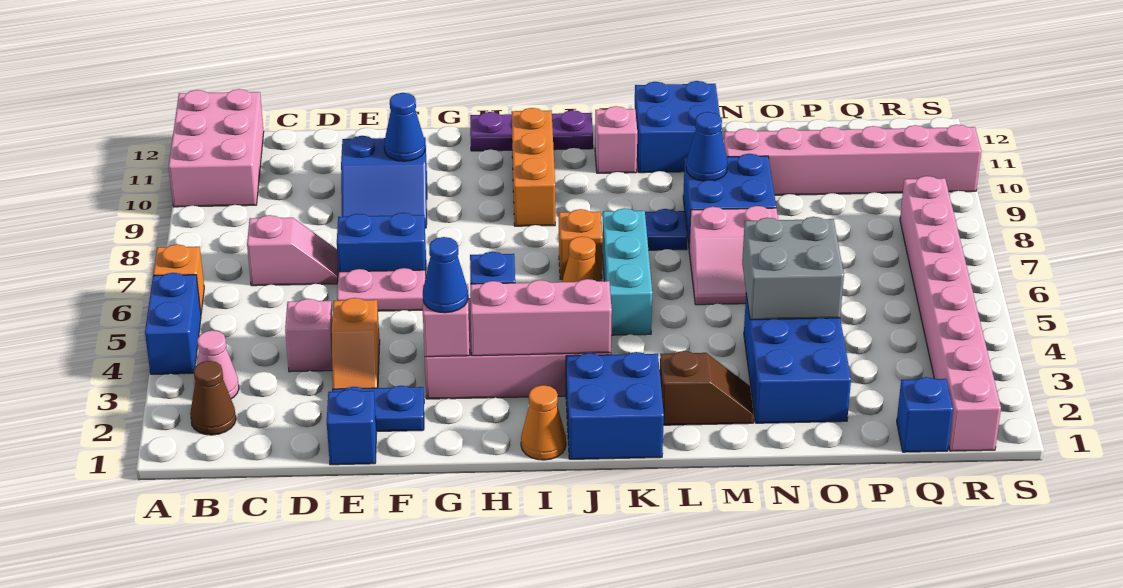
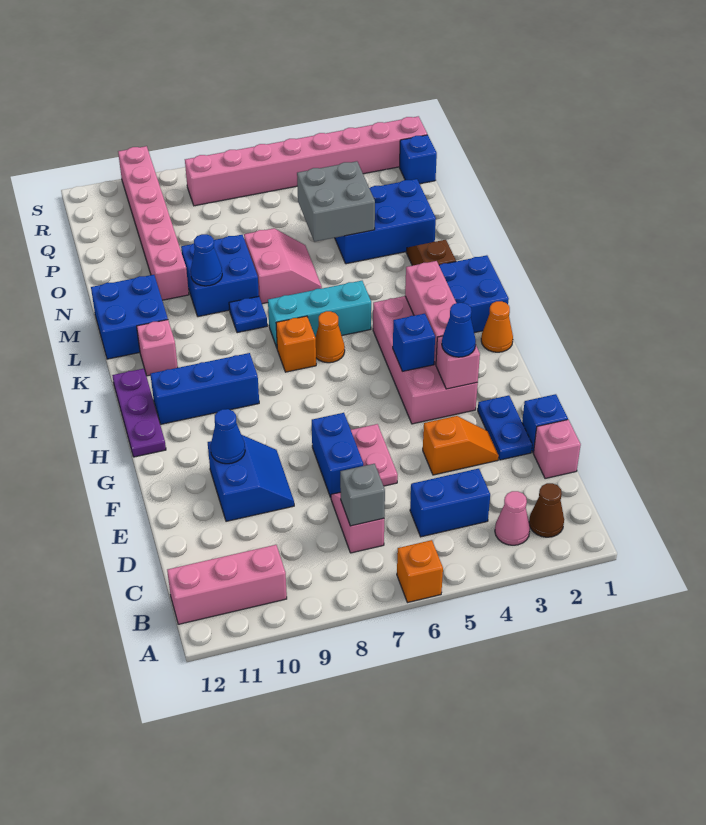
blue brick A4:A5 level 1 -> blue brick C4:C5 level 1
pink brick A10:B12 level 1 -> pink brick B10:B12 level 1
none -> grey brick C7 level 2
pink brick D4 level 1 -> pink brick D1 level 1
orange brick I9:I11 level 1 -> blue brick I9:I11 level 1

